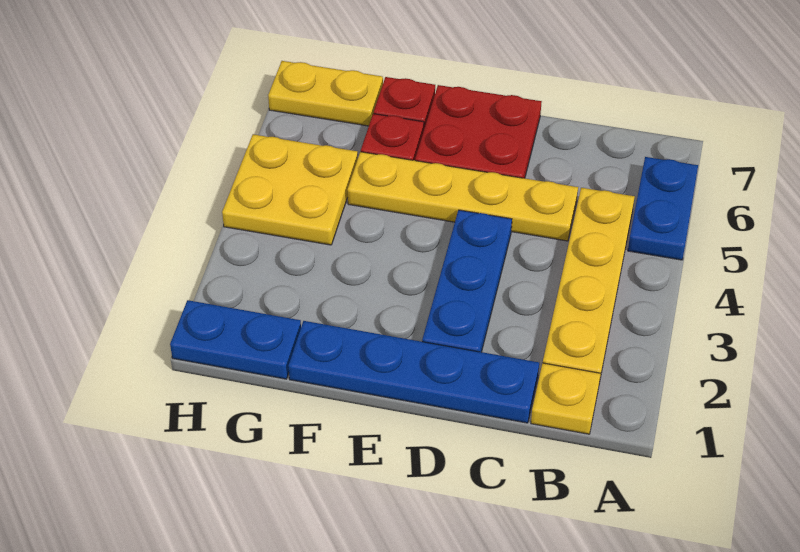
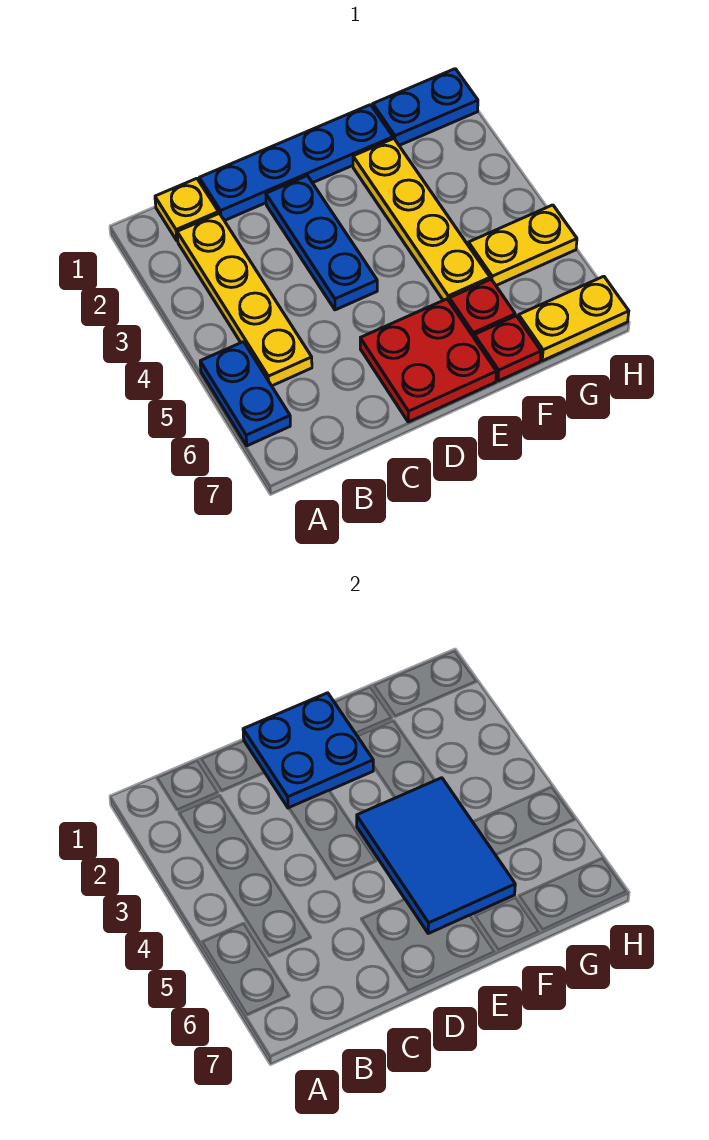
yellow plate C5:F5 level 1 -> yellow plate F2:F5 level 1
none -> blue plate D1:E2 level 2
none -> blue tile E4:F6 level 2
yellow plate G4:H5 level 1 -> yellow plate G5:H5 level 1

